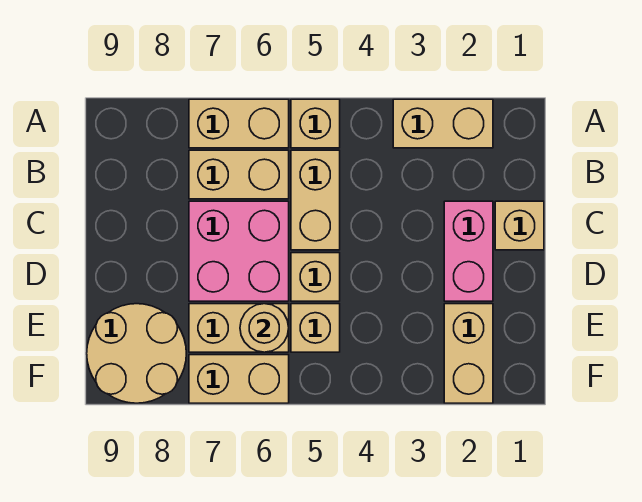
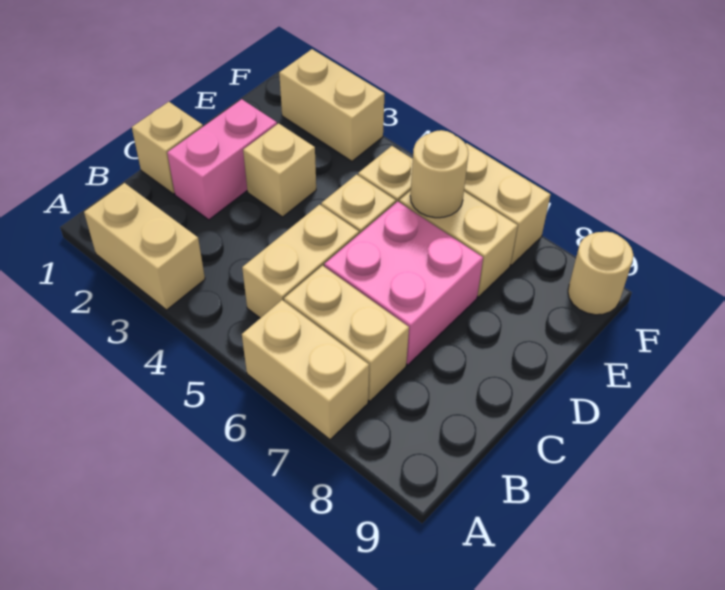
tan brick A5 level 1 -> tan brick D3 level 1
tan brick E2:F2 level 1 -> tan brick F2:F3 level 1
tan round brick E8:F9 level 1 -> tan round brick F9 level 1

